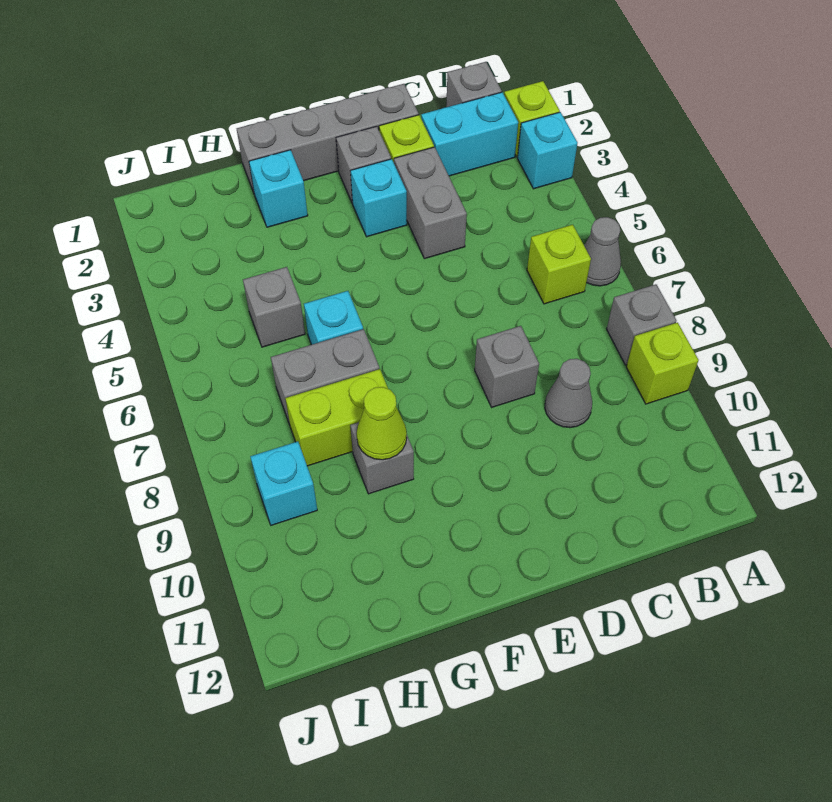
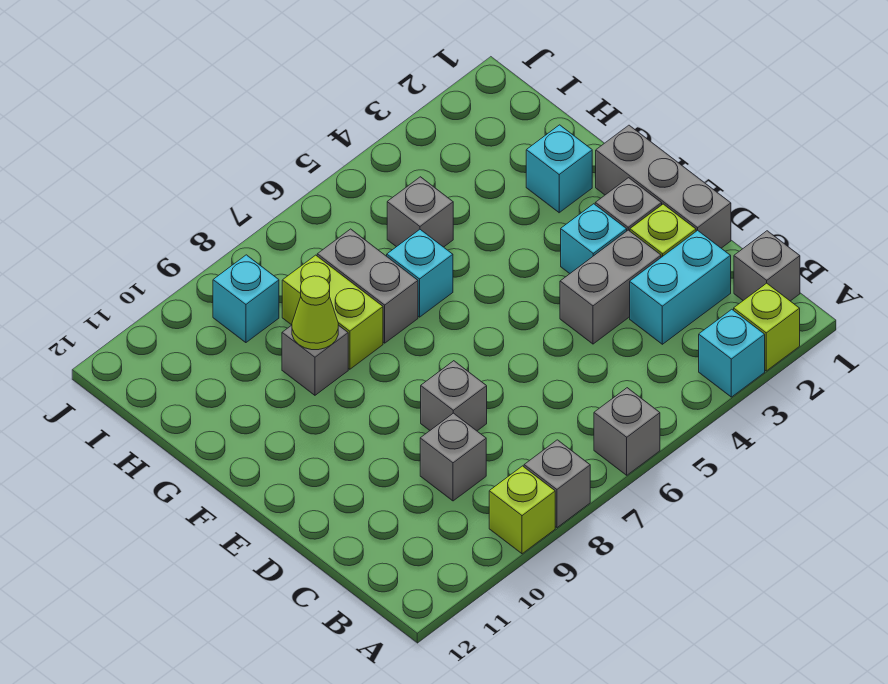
grey cone A6 level 1 -> grey brick A6 level 1
cyan brick B2:C2 level 1 -> cyan brick C2:C3 level 1
lime brick B6 level 1 -> none
grey cone C9 level 1 -> grey brick C9 level 1
grey brick D1:G1 level 1 -> grey brick D1:F1 level 1

